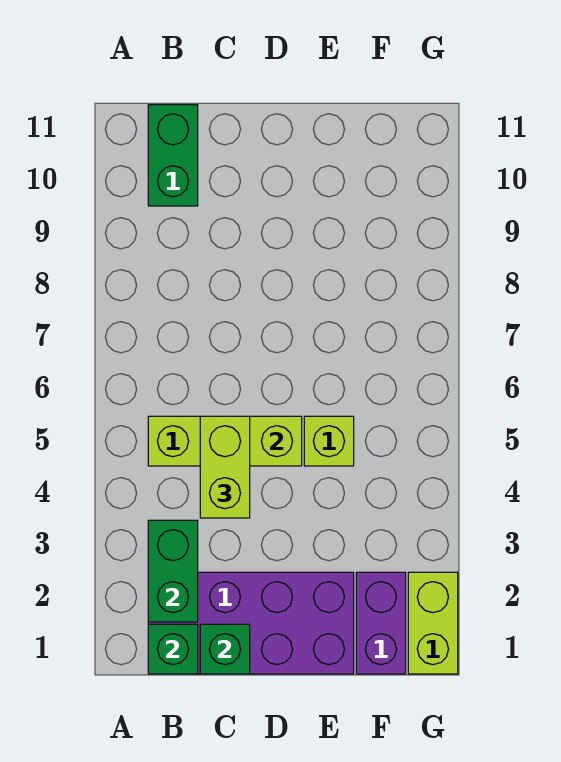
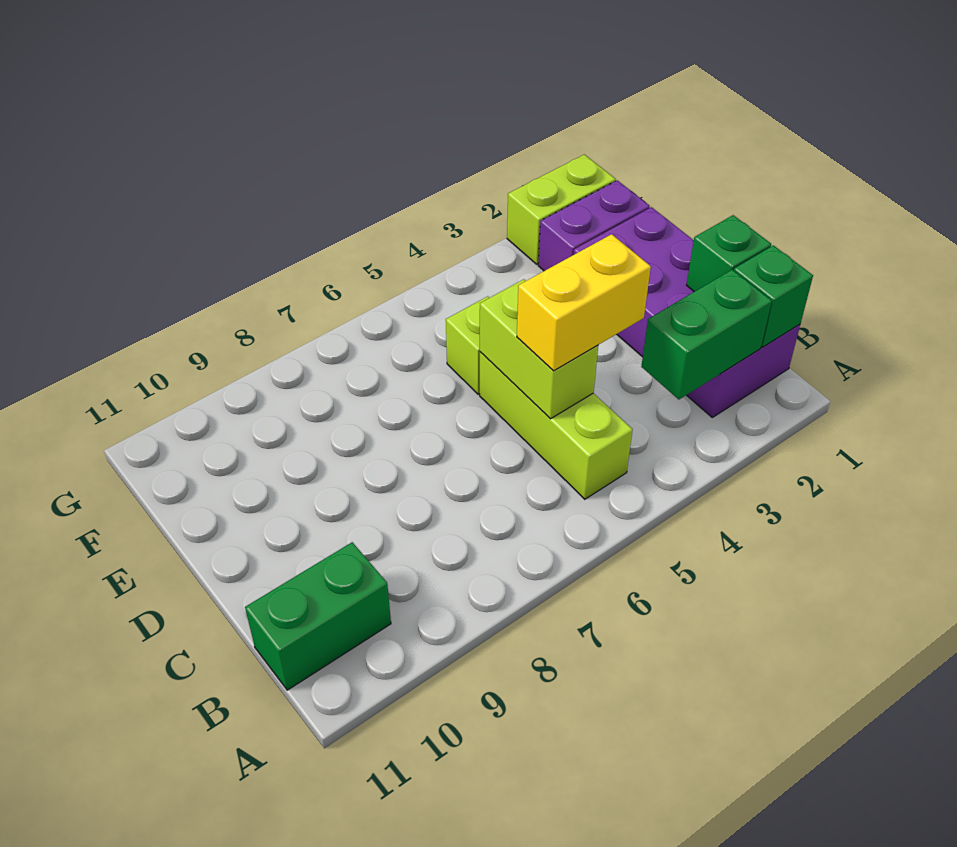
lime brick C4:C5 level 3 -> yellow brick C4:C5 level 3

